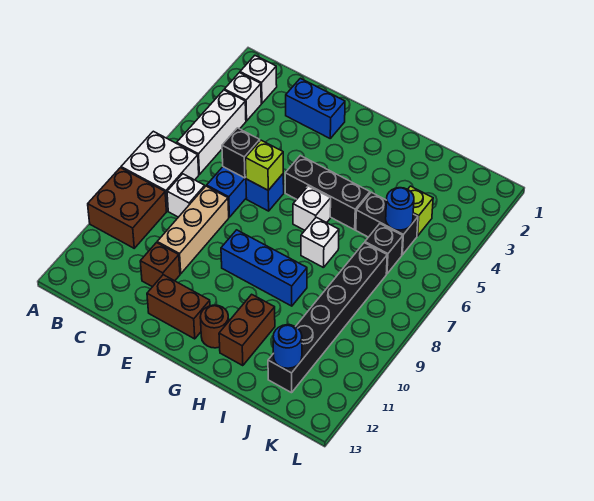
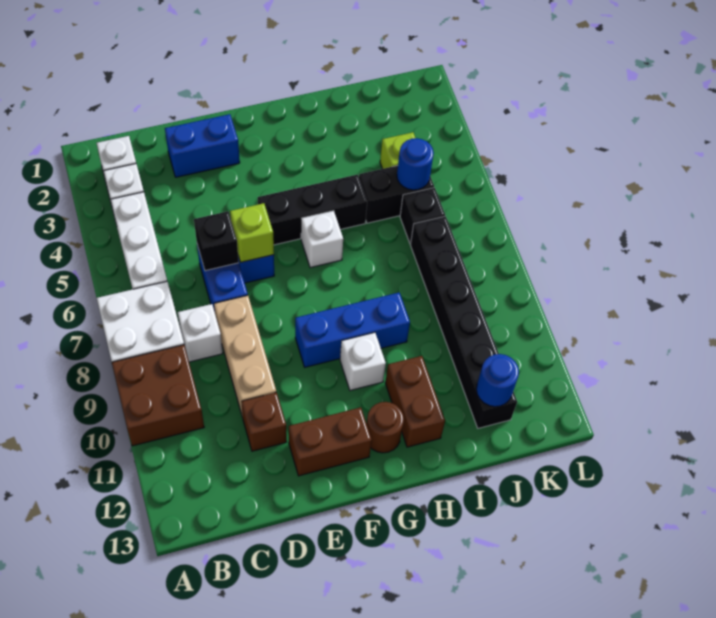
white brick H7 level 1 -> white brick G10 level 1

